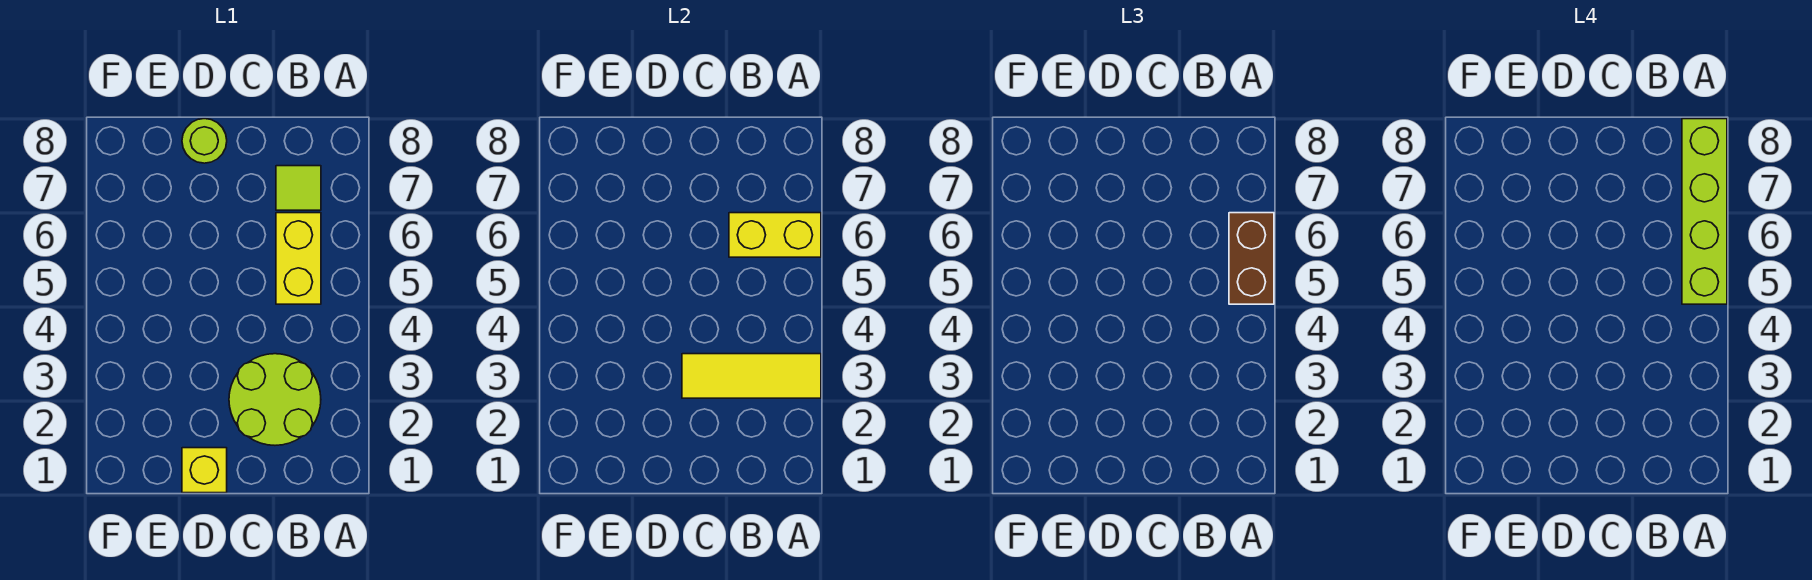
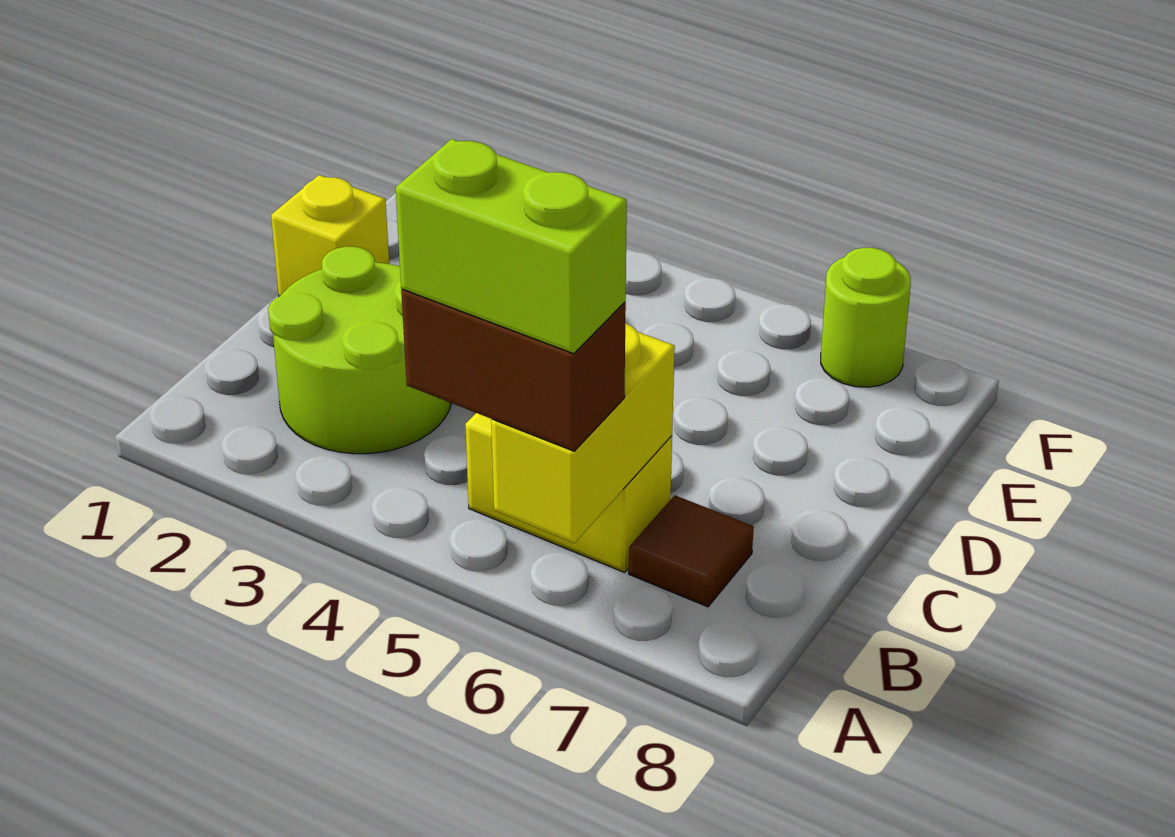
yellow tile A3:C3 level 2 -> none
lime brick A5:A8 level 4 -> lime brick A5:A6 level 4
lime tile B7 level 1 -> brown tile B7 level 1
lime round brick D8 level 1 -> lime round brick F7 level 1

